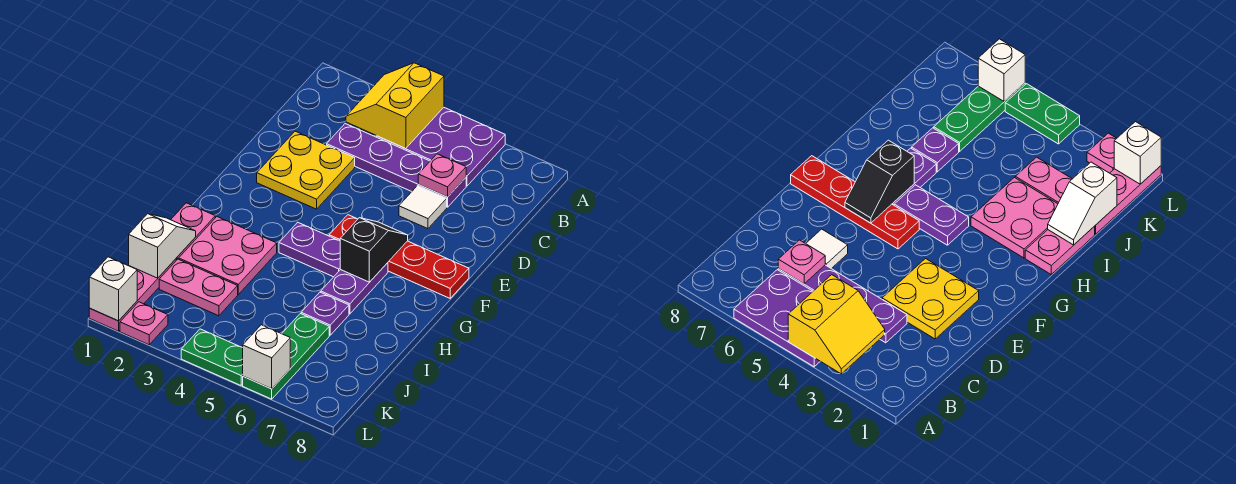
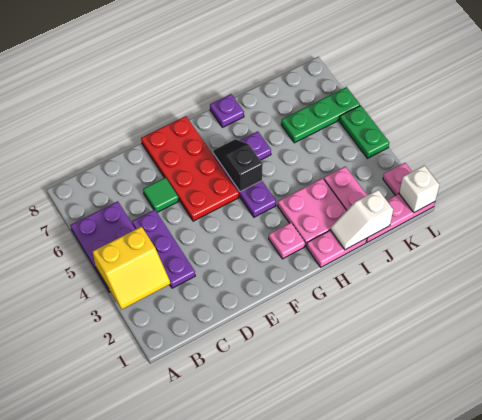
purple plate C3:C6 level 1 -> purple plate C3:C5 level 1
pink plate C6 level 2 -> pink plate G2 level 1
yellow plate D2:E3 level 1 -> none
white tile D6 level 1 -> green tile D6 level 1
red plate F5:F8 level 1 -> red plate E5:F8 level 1
black slope F6:G6 level 2 top G -> black slope G5:G6 level 2 top 5
purple plate I6 level 1 -> purple plate H8 level 1
white brick L6 level 2 -> none

